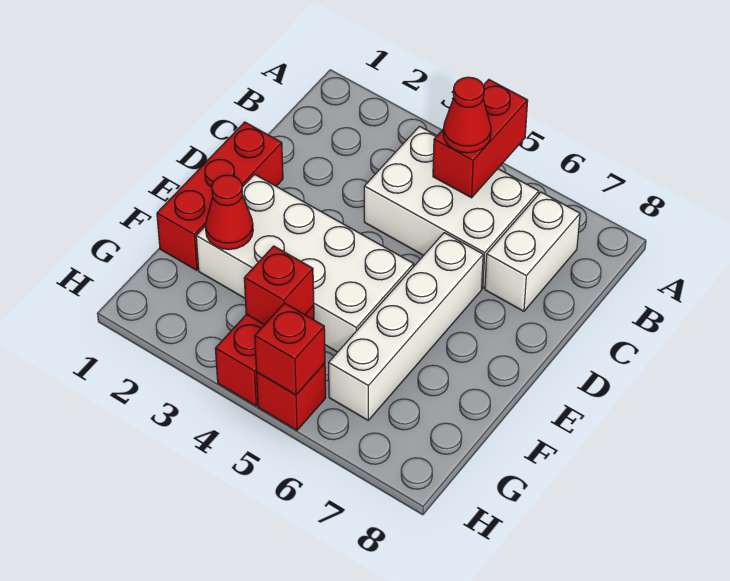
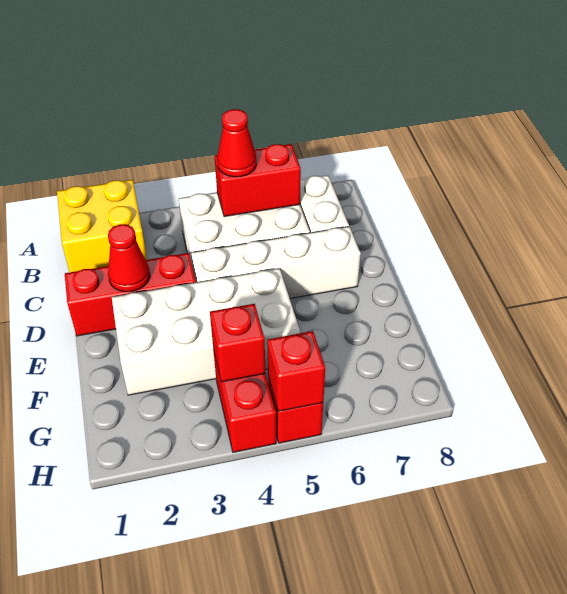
none -> yellow brick A1:B2 level 1
red brick A5:B5 level 2 -> red brick B5:B6 level 2
red brick D1:F1 level 1 -> red brick D1:D3 level 1
white brick D6:G6 level 1 -> white brick D4:D7 level 1
red cone F2 level 2 -> red cone D2 level 2

